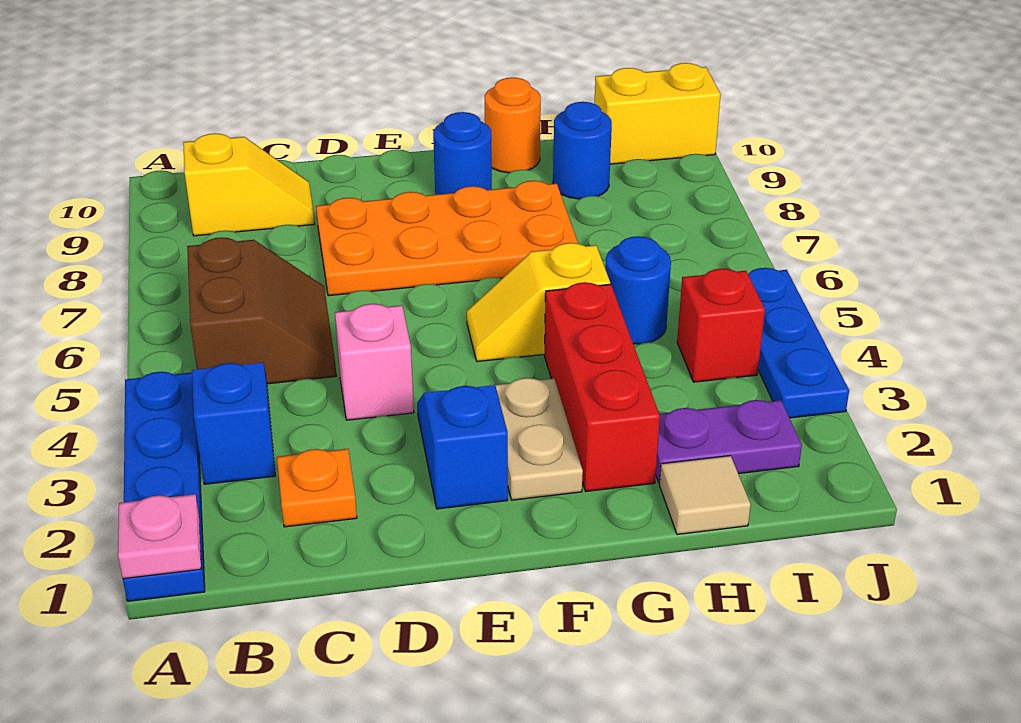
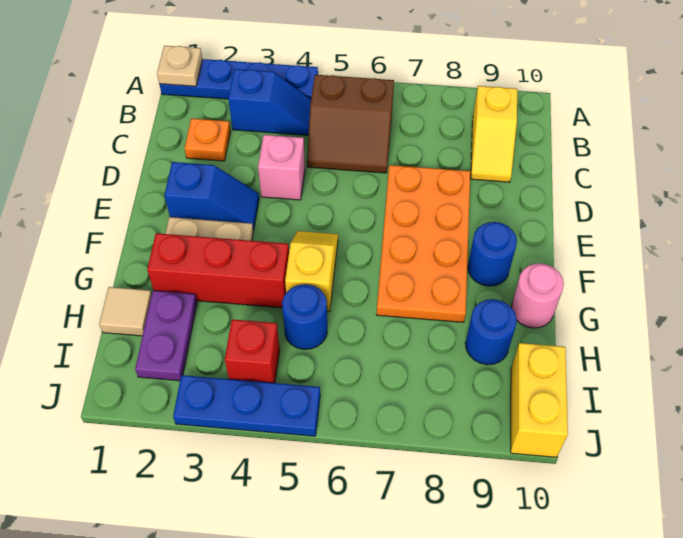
pink plate A1 level 2 -> tan plate A1 level 2
orange round brick G10 level 1 -> pink round brick G10 level 1

